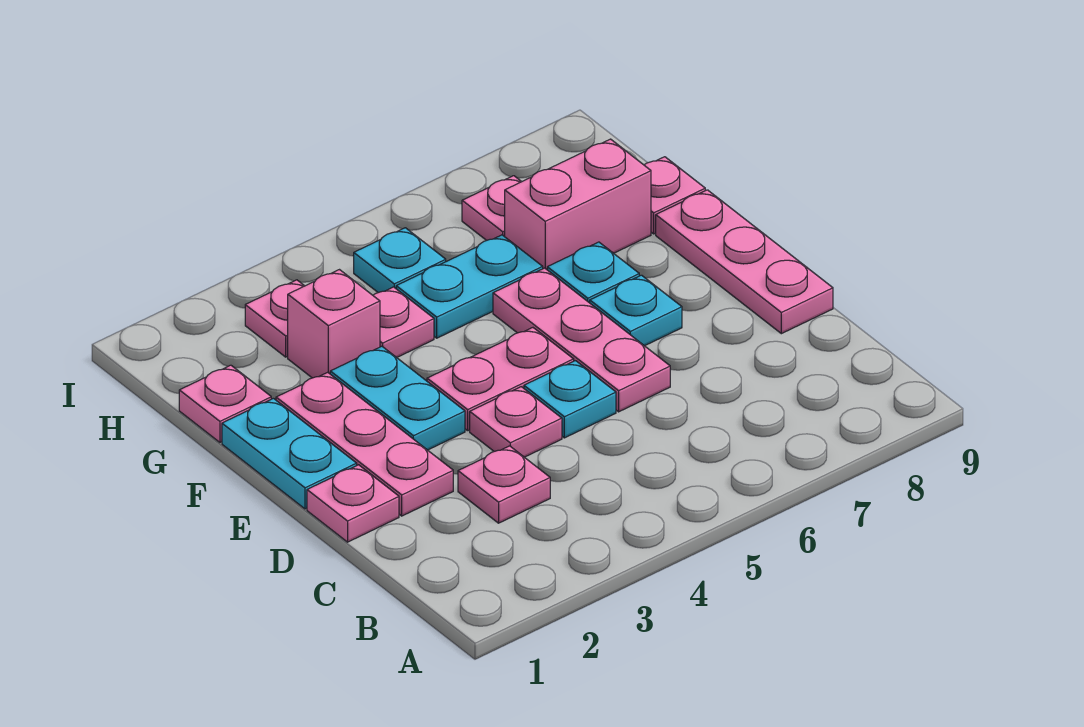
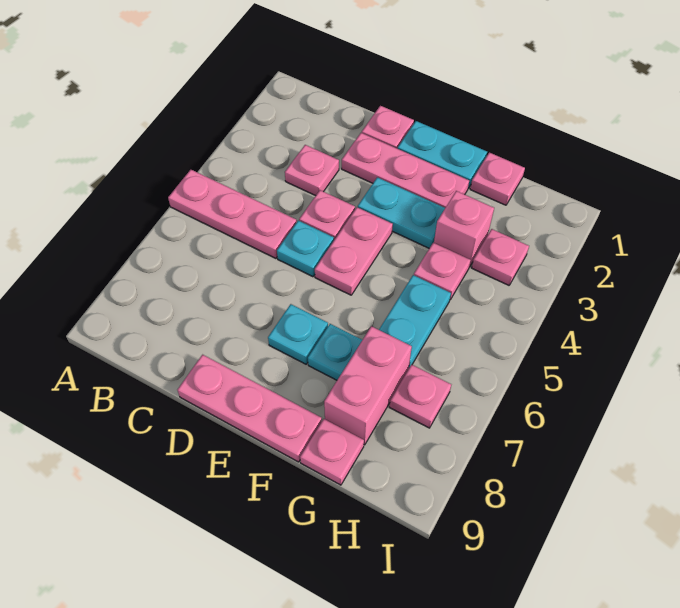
pink plate D6:F6 level 1 -> pink plate A5:C5 level 1
cyan plate H5 level 1 -> none

